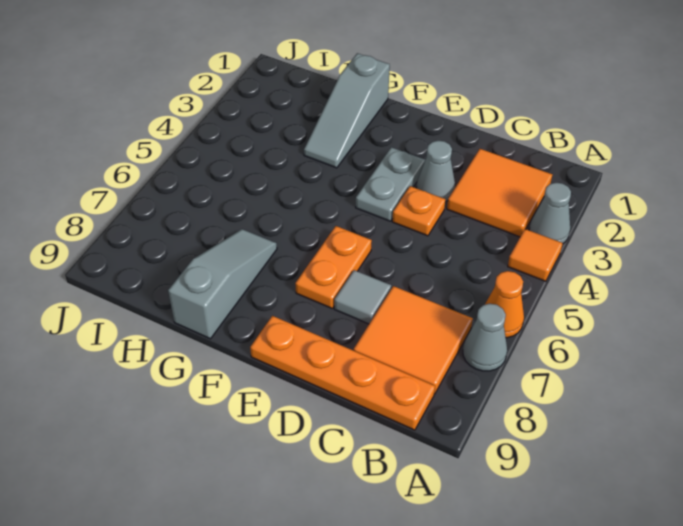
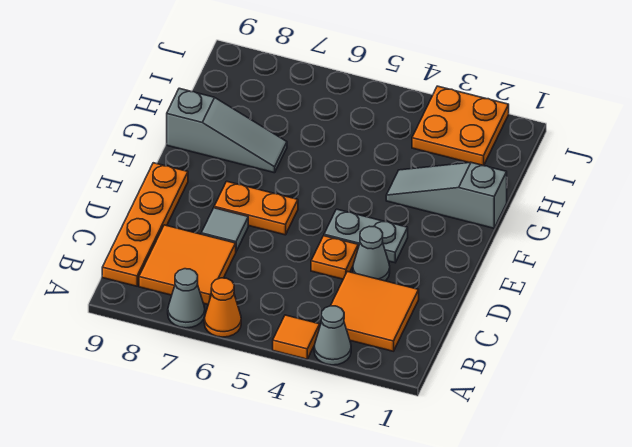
none -> orange plate I2:J3 level 1

